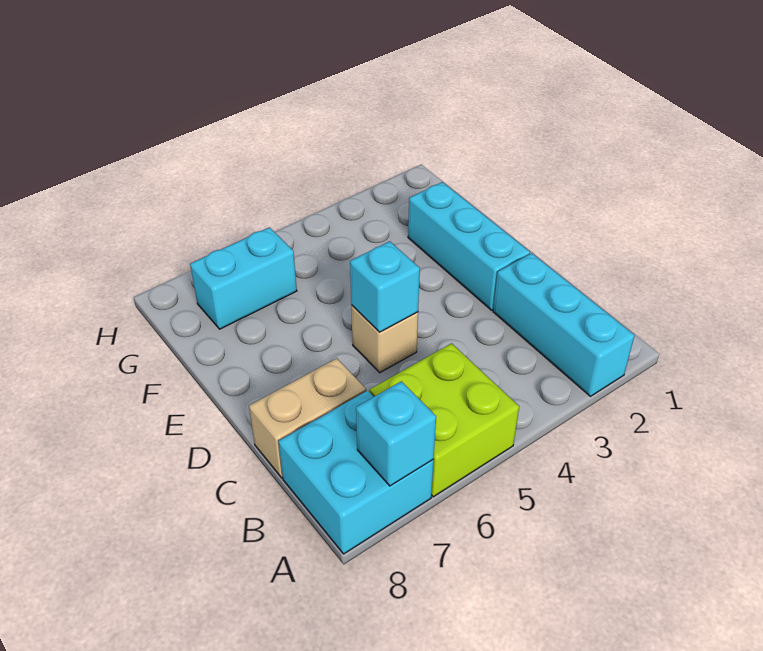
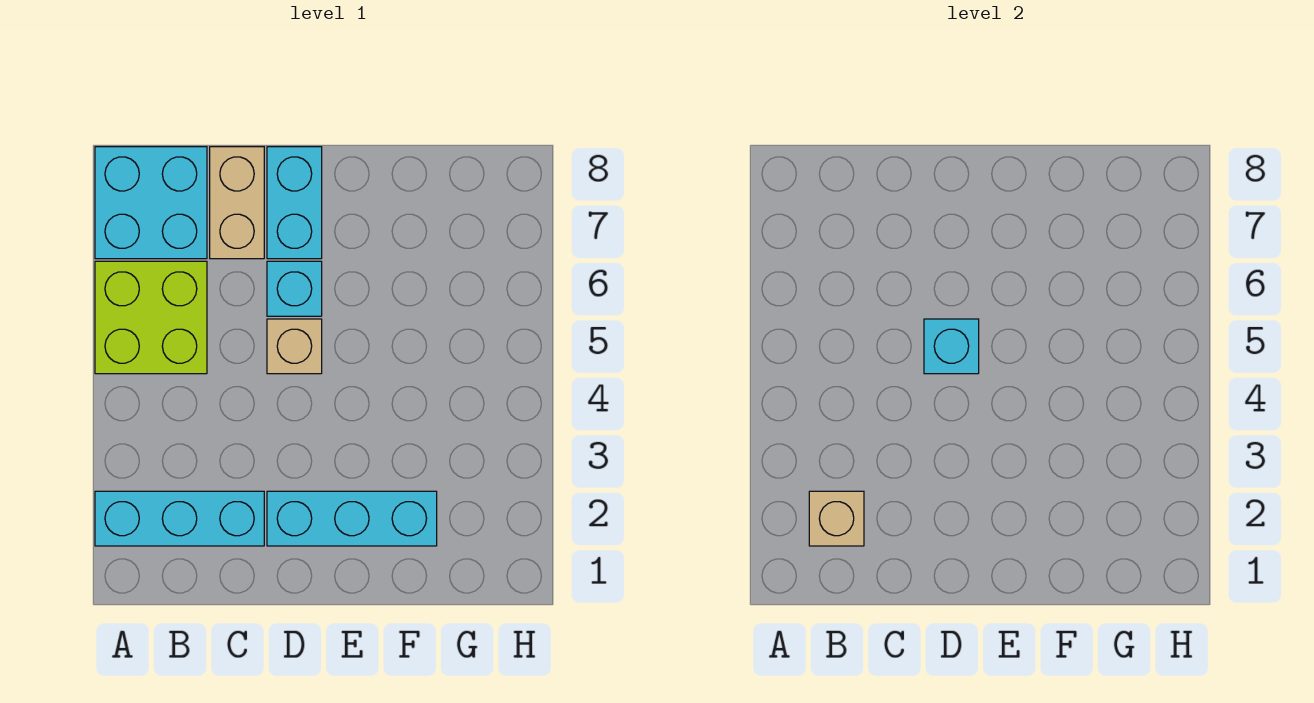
cyan brick A7 level 2 -> cyan brick D6 level 1
none -> tan brick B2 level 2
cyan brick G6:G7 level 1 -> cyan brick D7:D8 level 1

